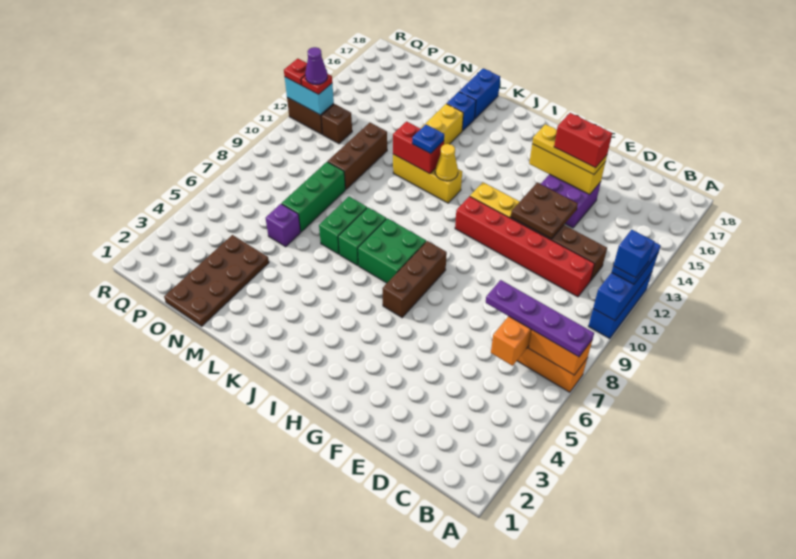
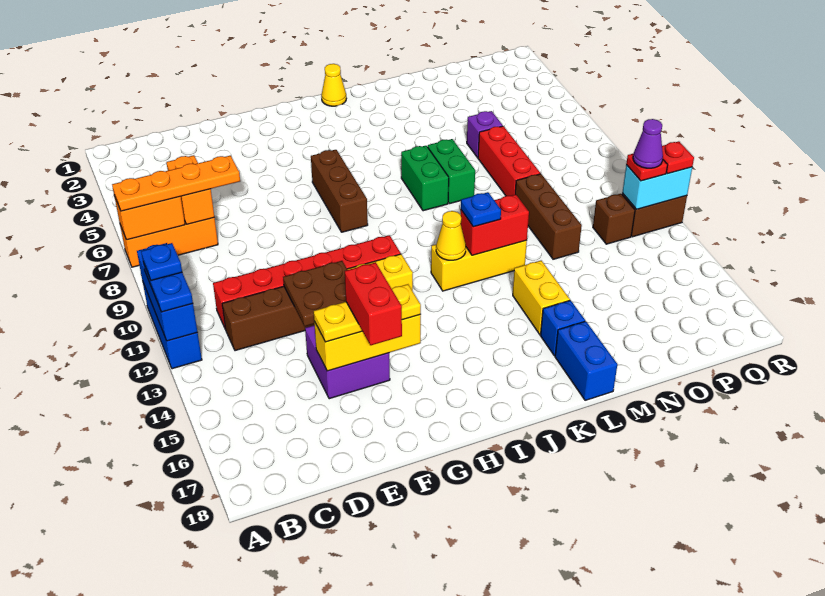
purple plate A7:D7 level 3 -> orange plate A7:D7 level 3
blue brick A11 level 4 -> blue plate A11 level 4
red brick E15:F15 level 4 -> red brick F15:F16 level 4
green brick I7:J8 level 1 -> none
none -> yellow cone J1 level 1
brown plate N1:O4 level 1 -> none
green brick N7:N9 level 1 -> red brick N7:N9 level 1

